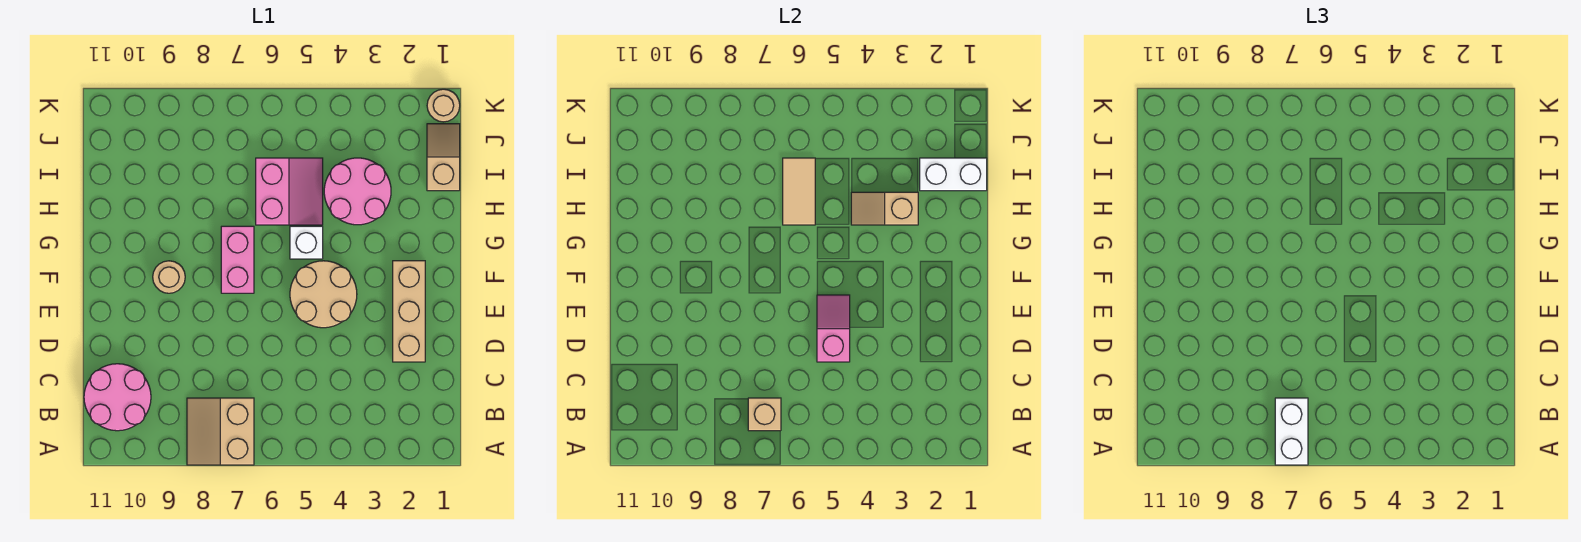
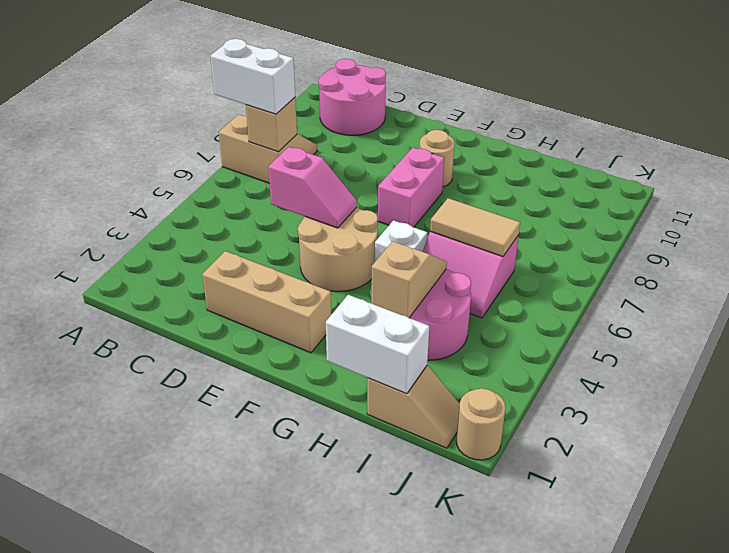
pink brick F7:G7 level 1 -> pink brick F7:F8 level 1
white brick I1:I2 level 2 -> white brick H1:I1 level 2

